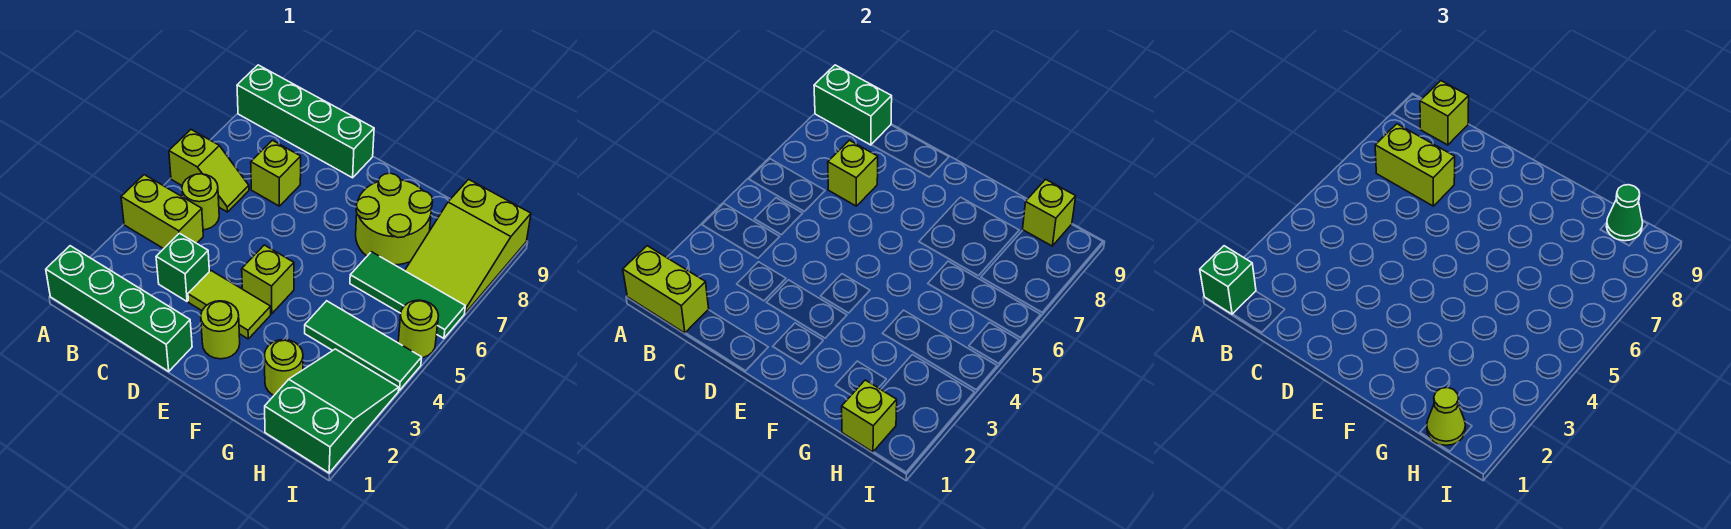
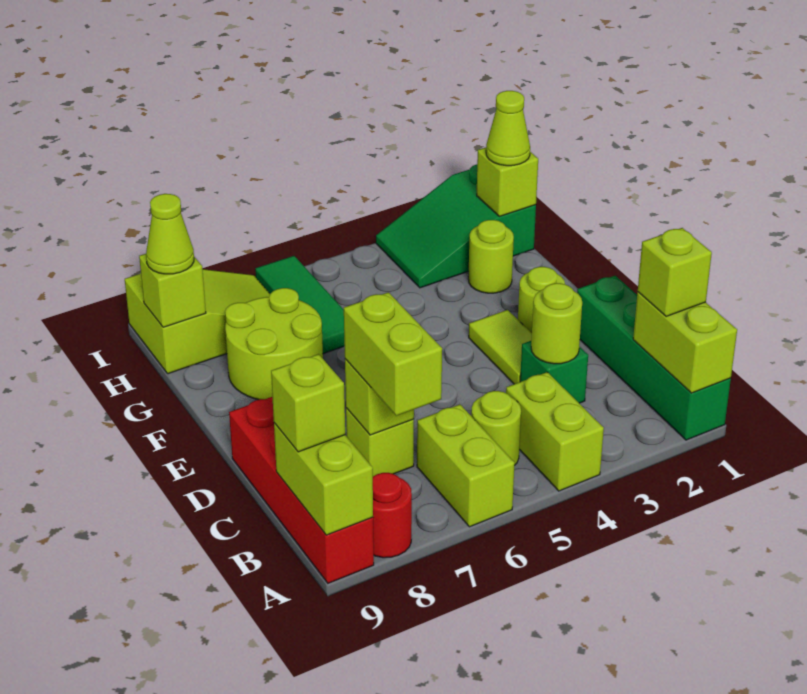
green brick A1 level 3 -> none
lime slope A6:B6 level 1 top A -> lime brick A6:B6 level 1
none -> red round brick A8 level 1
green brick A9:D9 level 1 -> red brick A9:D9 level 1
green brick A9:B9 level 2 -> lime brick A9:B9 level 2
lime brick E4 level 1 -> lime brick B1 level 3
green tile G4:I4 level 1 -> none
green cone H9 level 3 -> lime cone H9 level 3
lime round brick I5 level 1 -> lime round brick C3 level 2

